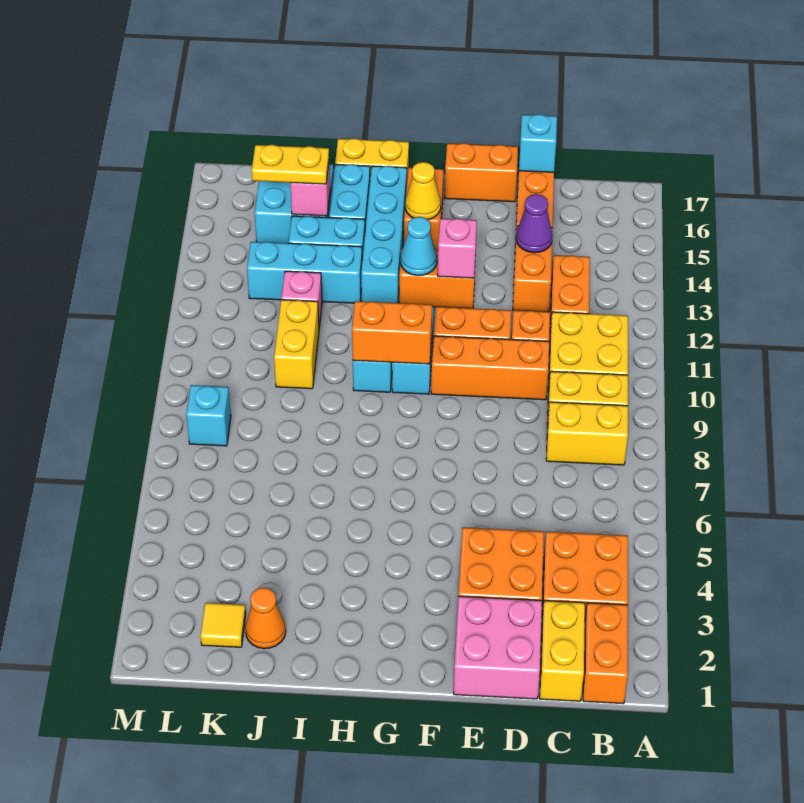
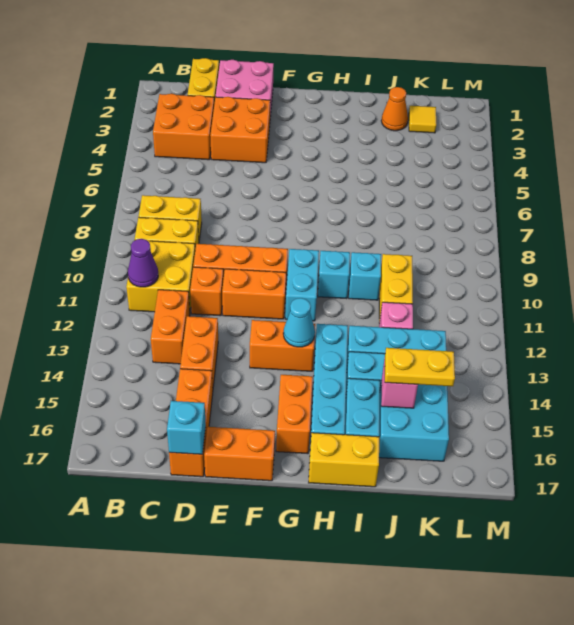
orange brick B1:B2 level 1 -> none
purple cone D14 level 2 -> purple cone B11 level 2
pink brick F13 level 2 -> none
orange brick G10:H10 level 2 -> none
yellow cone G15 level 2 -> none
cyan brick L8 level 1 -> cyan brick I10 level 1

